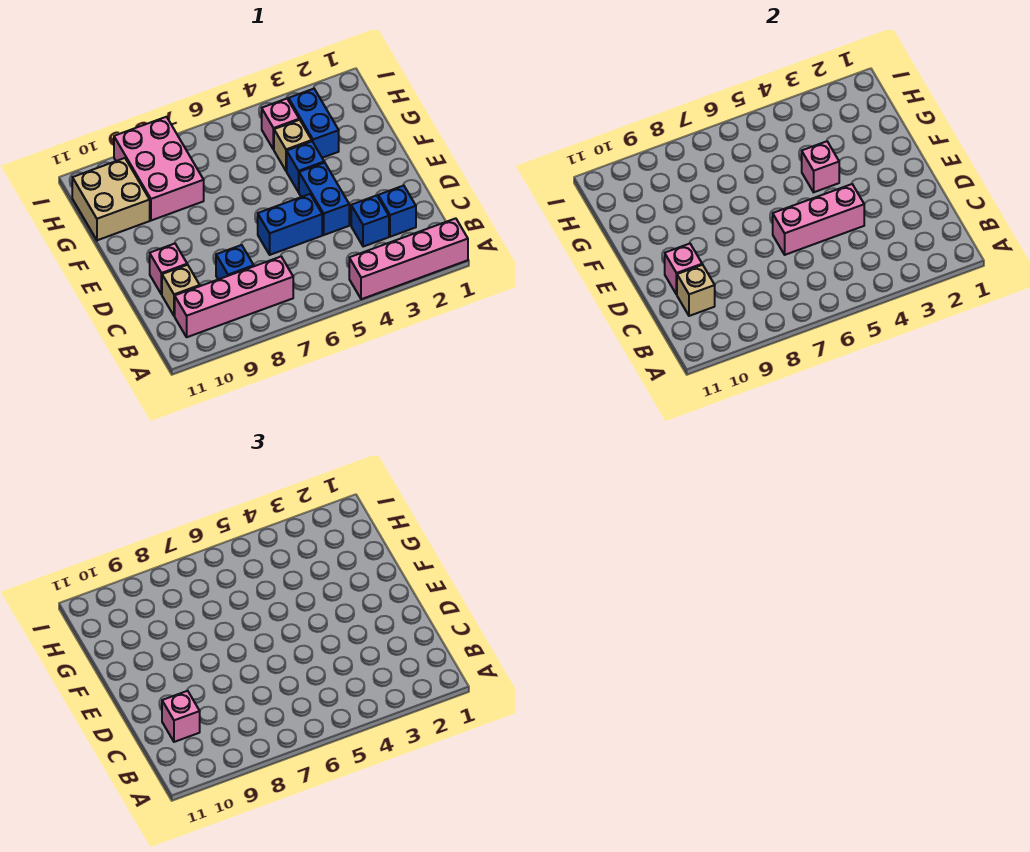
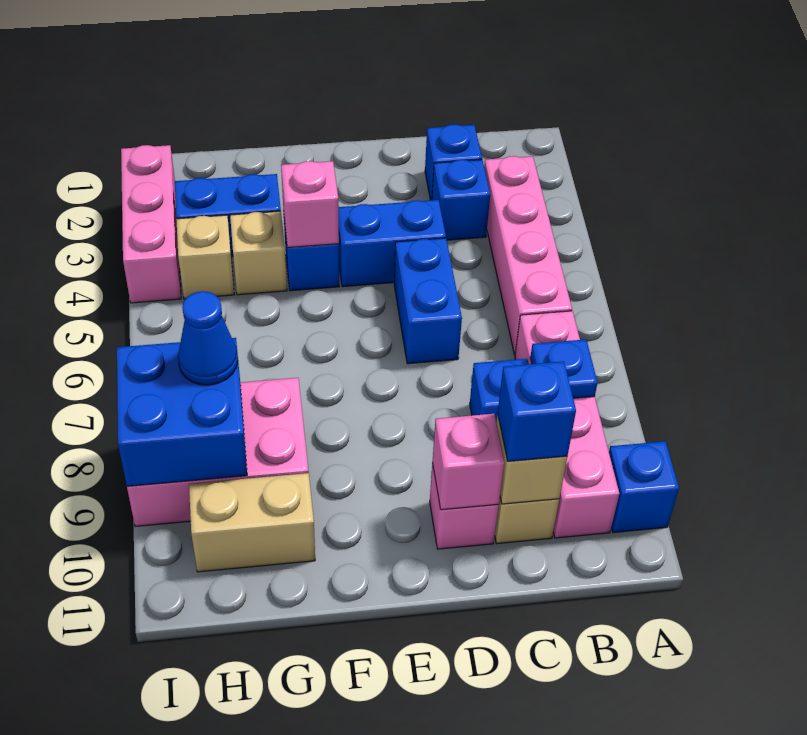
pink brick A1:A4 level 1 -> pink brick B3:B6 level 1
none -> blue brick A10 level 1
none -> blue plate B8 level 2
pink brick C10 level 3 -> blue brick C10 level 3
pink brick D4:D6 level 2 -> pink brick I2:I4 level 1
tan brick G10:H11 level 1 -> tan brick G10:H10 level 1
pink brick H4 level 1 -> tan brick H4 level 1
none -> blue brick H8:I9 level 2
none -> blue cone H8 level 3

